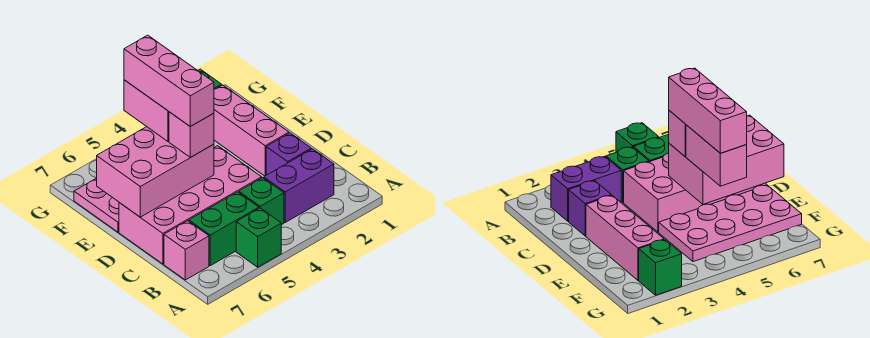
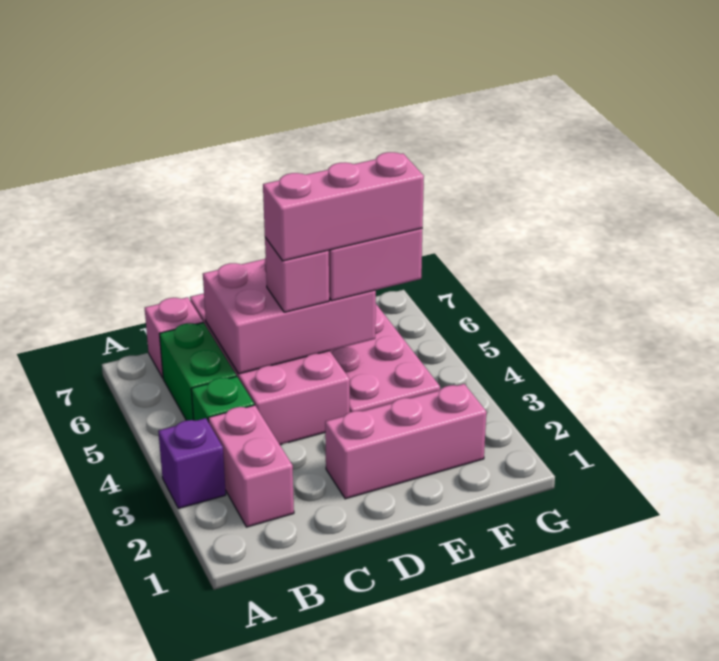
green brick A5 level 1 -> none
purple brick B2:B3 level 1 -> pink brick B2:B3 level 1
purple brick C2 level 1 -> purple brick A3 level 1
pink brick D5:E7 level 2 -> pink brick C5:E6 level 2
green brick G2 level 1 -> none

